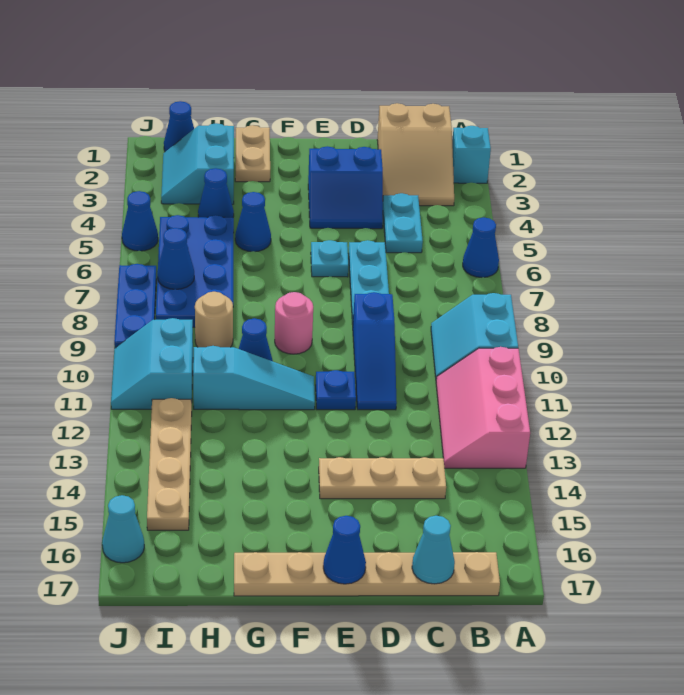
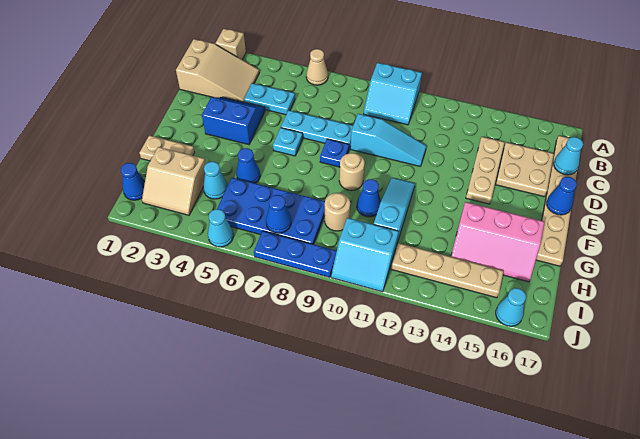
cyan brick A2 level 1 -> tan brick A2 level 1
blue cone A6 level 1 -> tan cone A6 level 1
pink slope A11:B13 level 1 top A -> pink slope G14:H16 level 1 top G
none -> tan plate C15:D16 level 1
blue slope D3:E4 level 1 top 3 -> blue slope D3:E4 level 1 top E
blue slope D9:D11 level 1 top 9 -> cyan slope D9:D11 level 1 top 9
blue plate E11 level 1 -> blue plate E8 level 1
pink round brick F9 level 1 -> tan round brick F9 level 1
cyan slope H2:I3 level 1 top H -> tan slope H2:I3 level 1 top H
blue cone H4 level 1 -> cyan cone H4 level 1
blue cone J5 level 1 -> cyan cone J5 level 1

